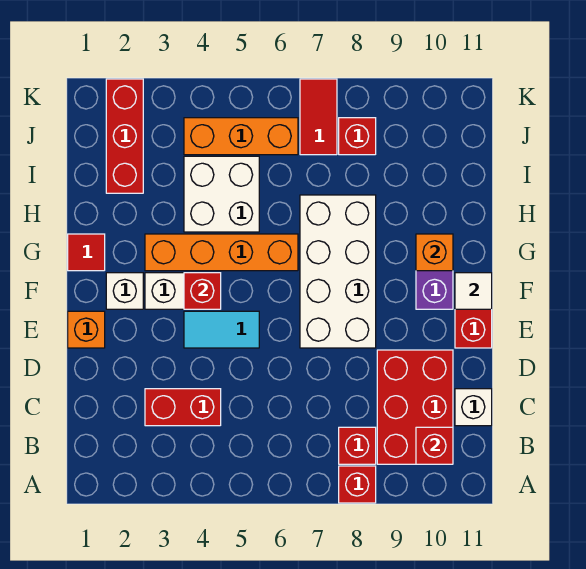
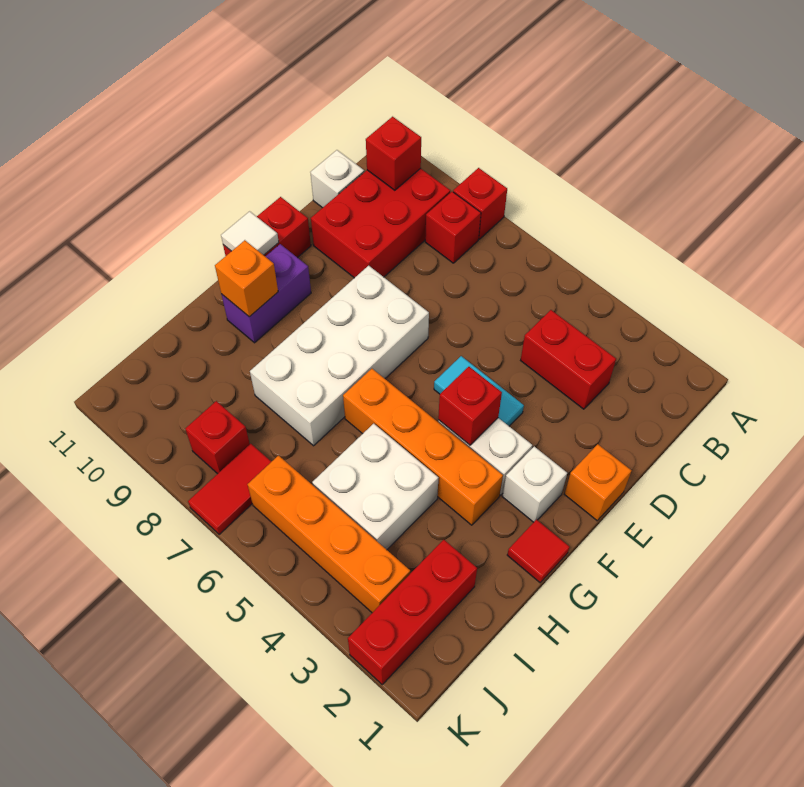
orange brick J4:J6 level 1 -> orange brick J3:J6 level 1

